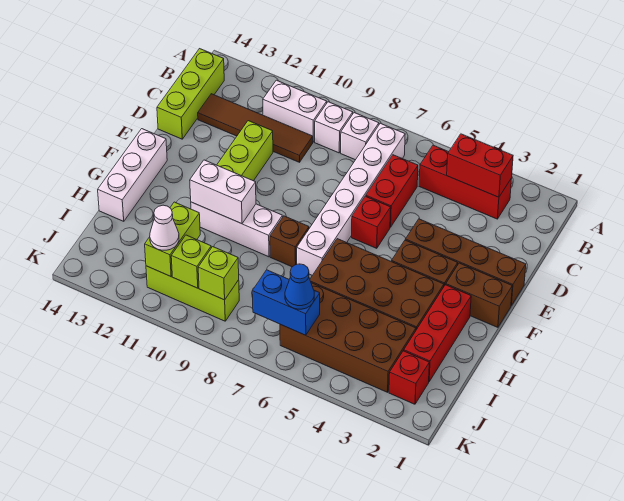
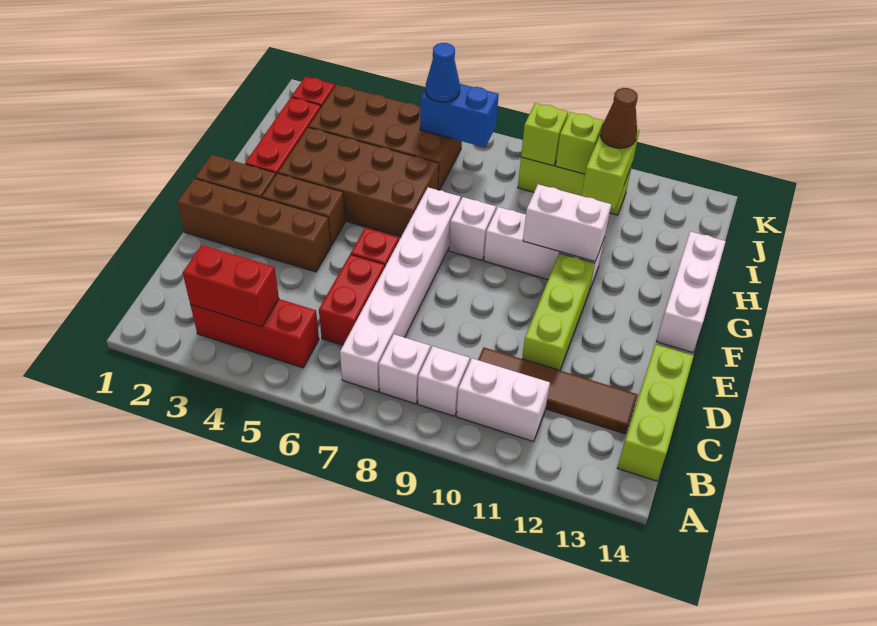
brown brick G8 level 1 -> white brick G8 level 1
white cone J11 level 3 -> brown cone J11 level 3

